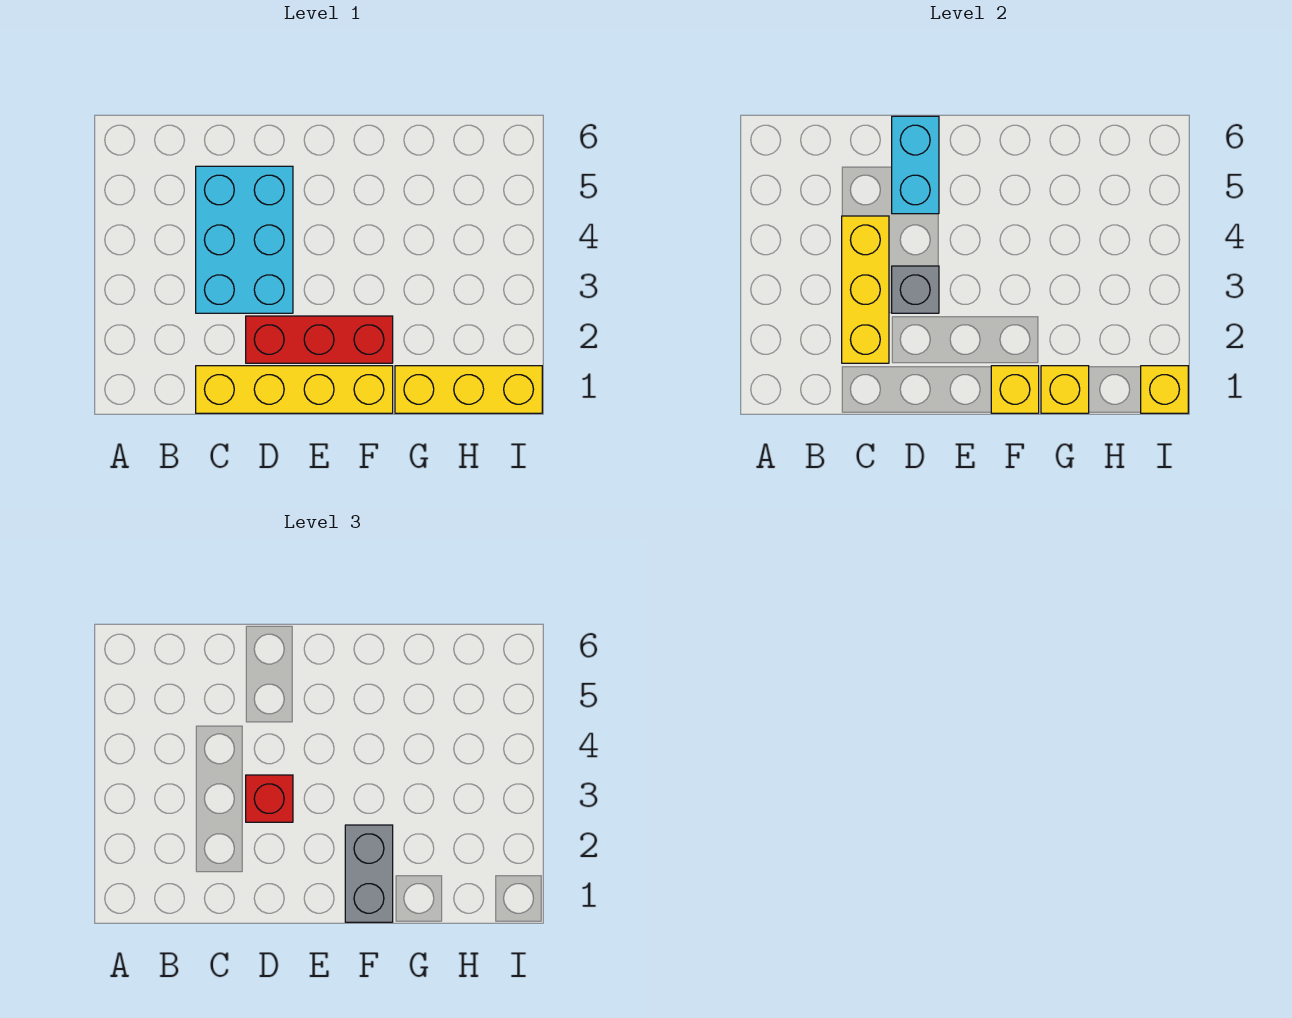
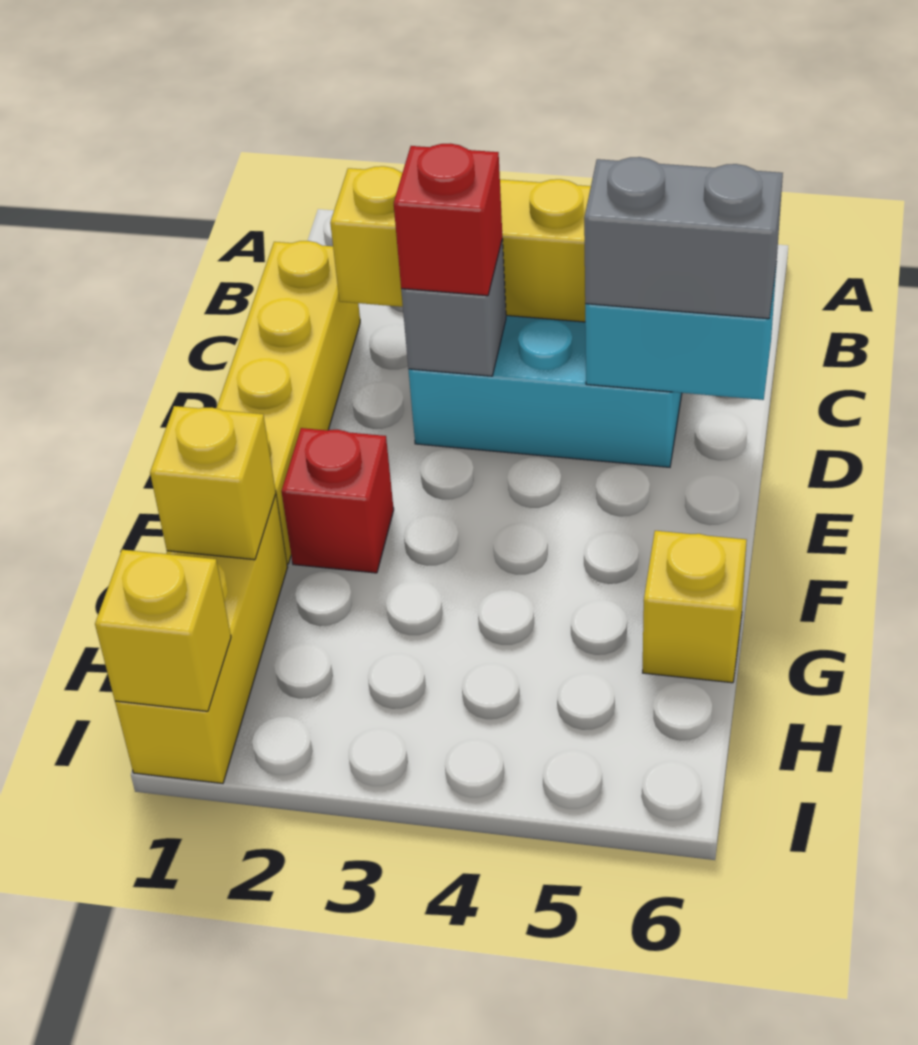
red brick D2:F2 level 1 -> red brick F2 level 1
yellow brick F1 level 2 -> yellow brick G6 level 1
grey brick F1:F2 level 3 -> grey brick D5:D6 level 3

